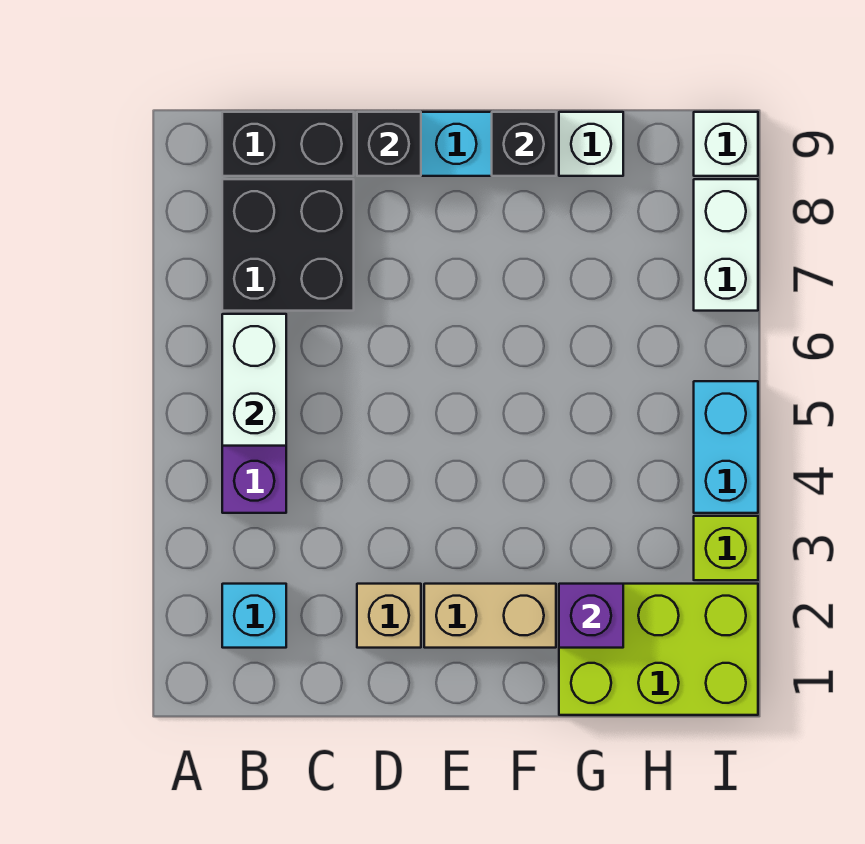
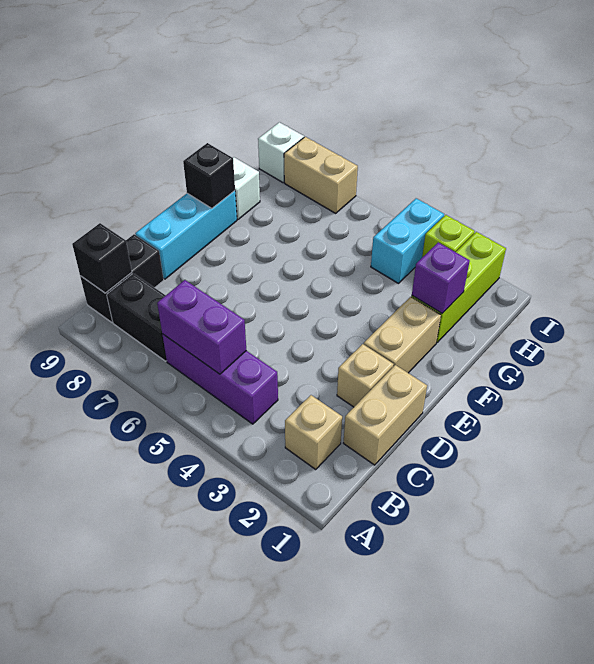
cyan brick B2 level 1 -> tan brick B2 level 1
white brick B5:B6 level 2 -> purple brick B5:B6 level 2
black brick B7:C8 level 1 -> black brick B7:B8 level 1
none -> tan brick C1:D1 level 1
black brick D9 level 2 -> black brick B9 level 2
lime brick G1:I2 level 1 -> lime brick G2:I2 level 1
cyan brick I4:I5 level 1 -> cyan brick H4:I4 level 1
white brick I7:I8 level 1 -> tan brick I7:I8 level 1

